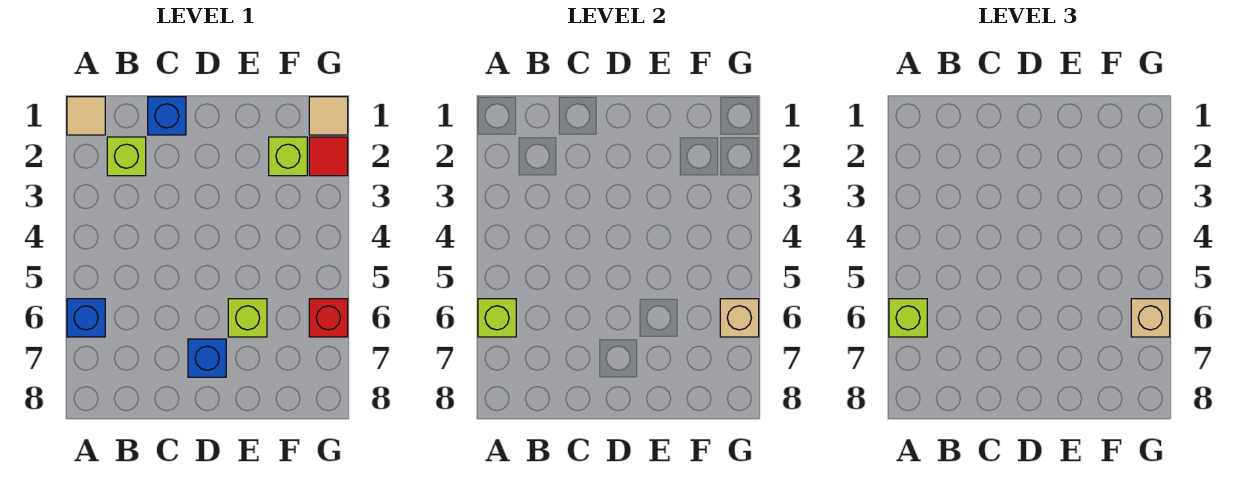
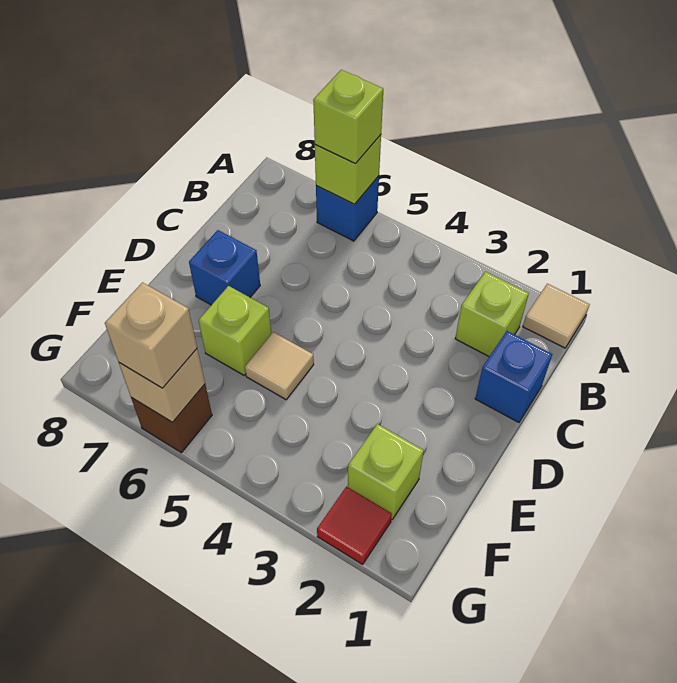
tan tile G1 level 1 -> tan tile E5 level 1
red brick G6 level 1 -> brown brick G6 level 1

